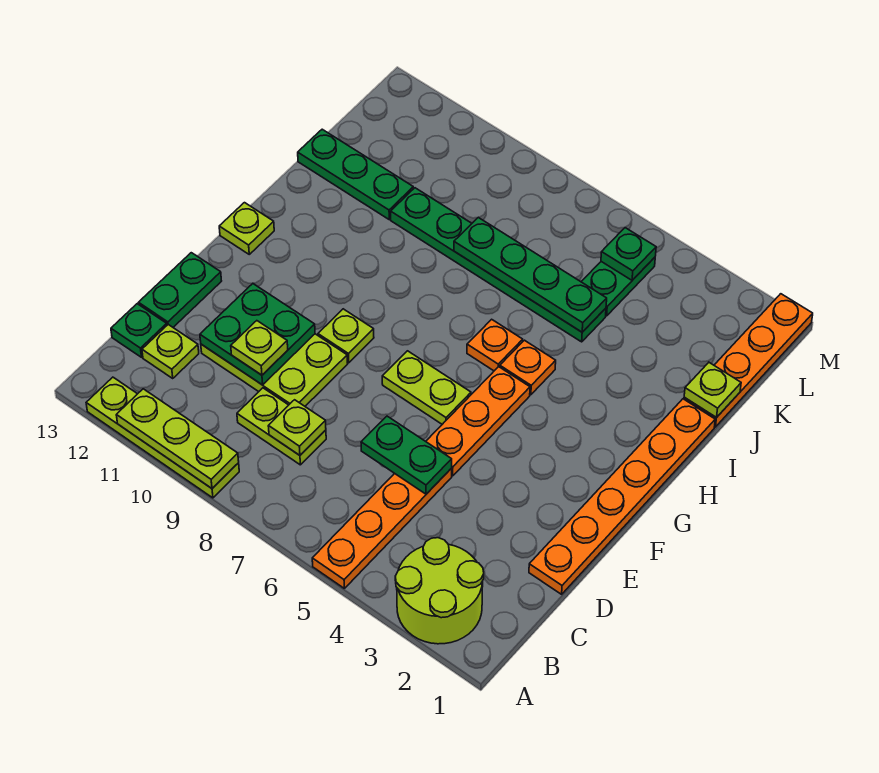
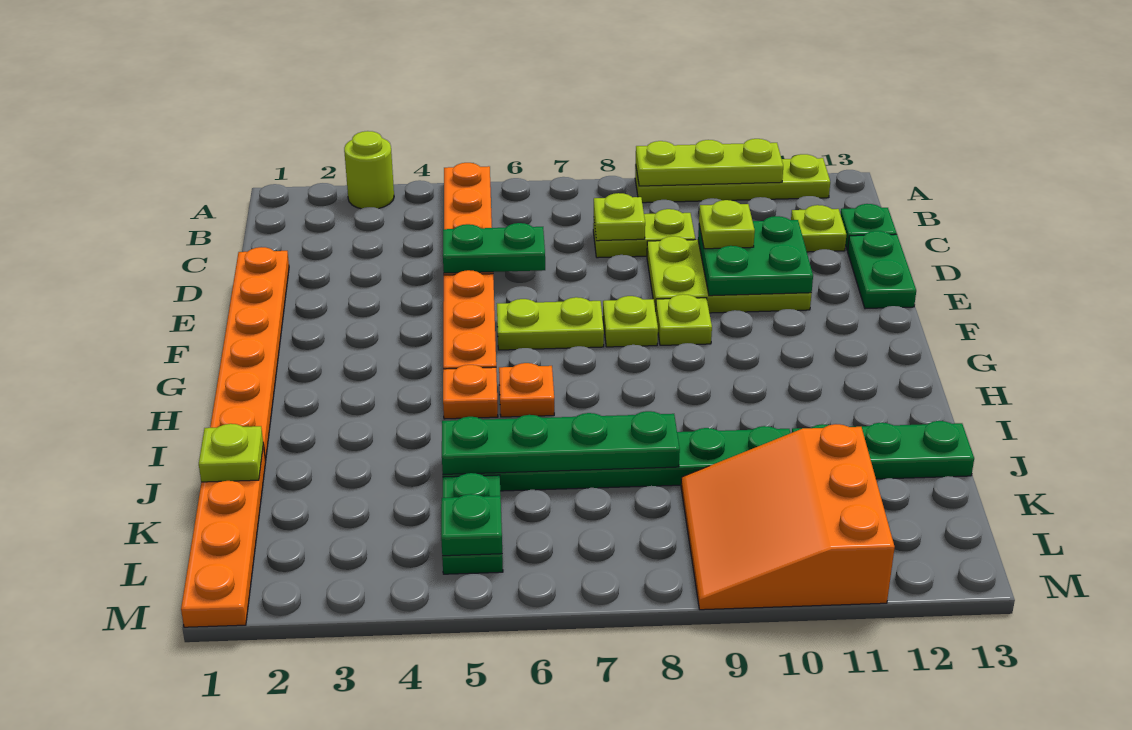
lime round brick A2:B3 level 1 -> lime round brick A3 level 1
lime plate G13 level 1 -> lime plate F8 level 1
none -> orange slope K9:M11 level 1 top 11

